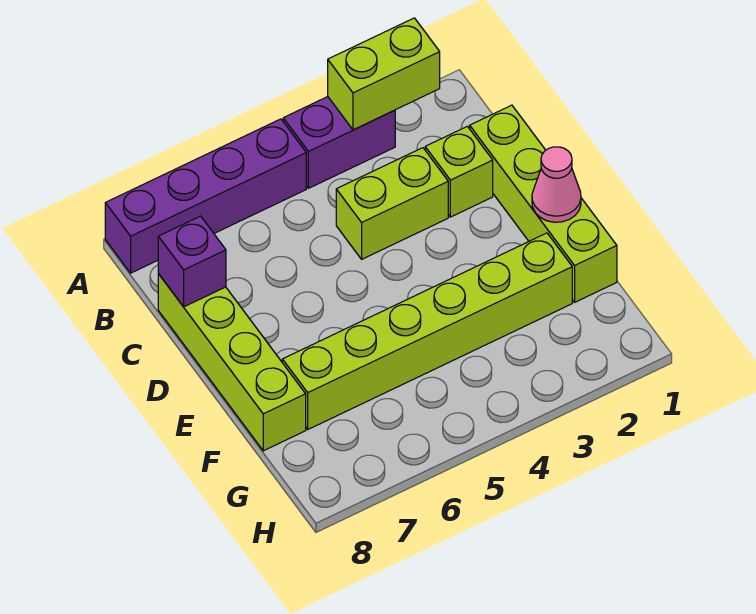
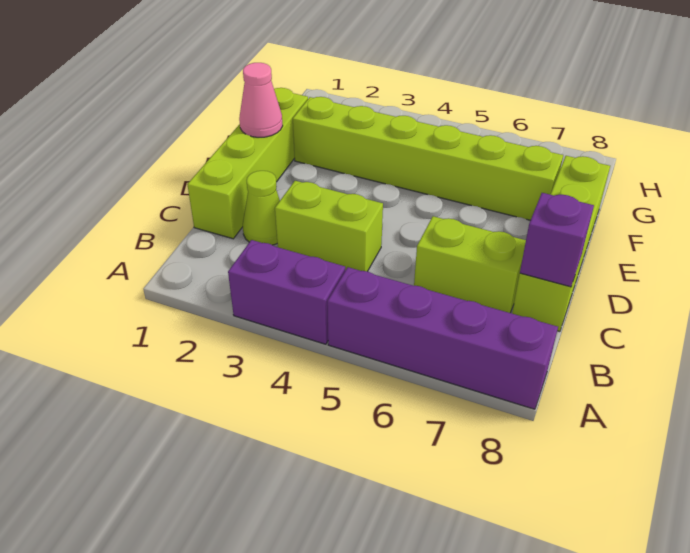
lime brick A2:A3 level 2 -> lime brick C6:C7 level 1
lime brick C2 level 1 -> lime cone C2 level 1

